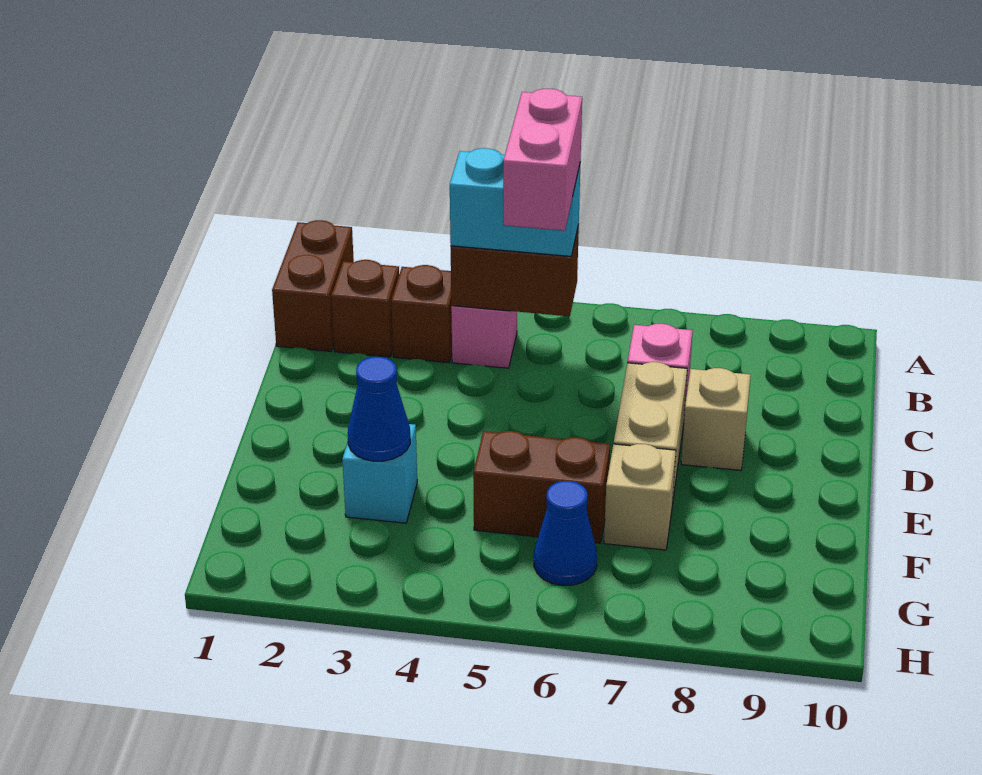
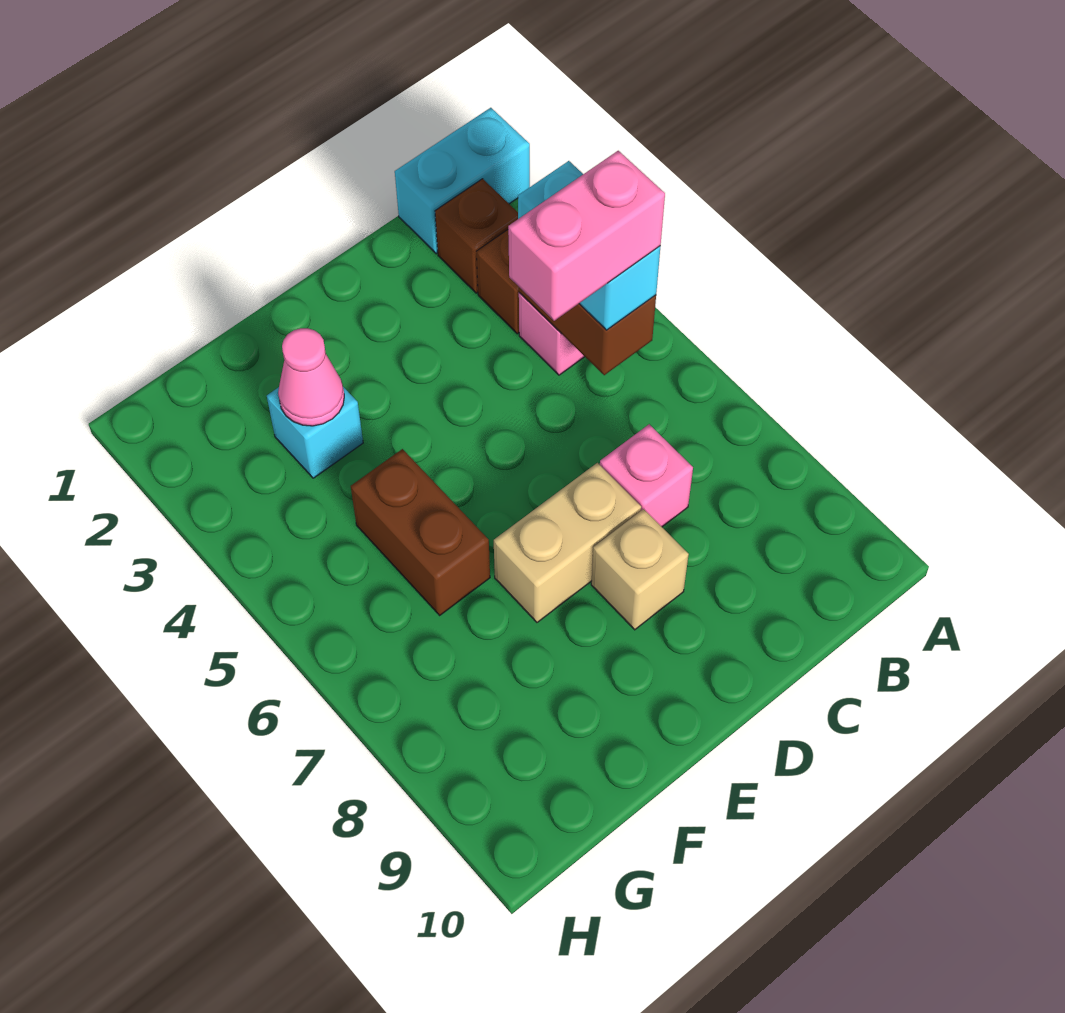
brown brick A1:B1 level 1 -> cyan brick A1:B1 level 1
blue cone F3 level 2 -> pink cone F3 level 2
tan brick F7 level 1 -> none
blue cone G6 level 1 -> none

